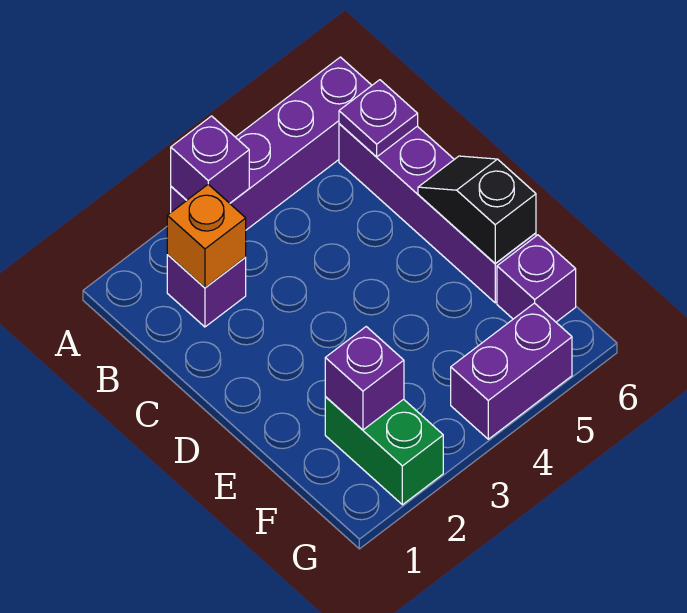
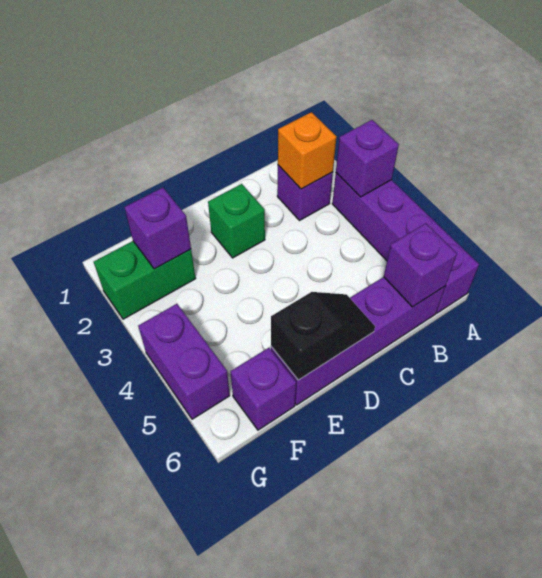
purple plate B6 level 2 -> purple brick B6 level 2
none -> green brick D2 level 1

